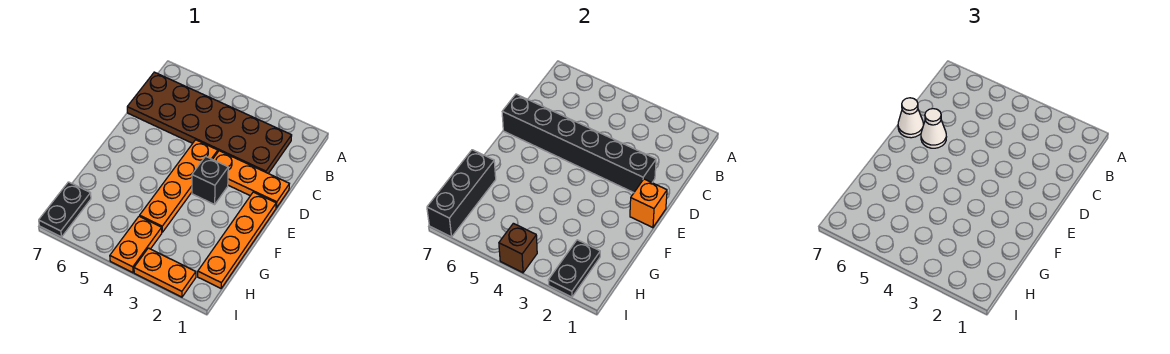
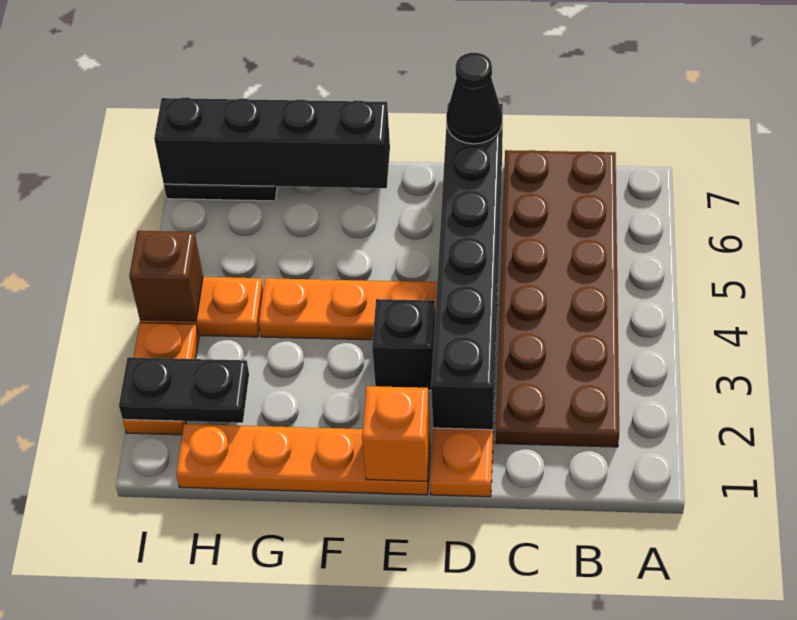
white cone D6 level 3 -> none
white cone D7 level 3 -> black cone D7 level 3
black brick G7:I7 level 2 -> black brick F7:I7 level 2

